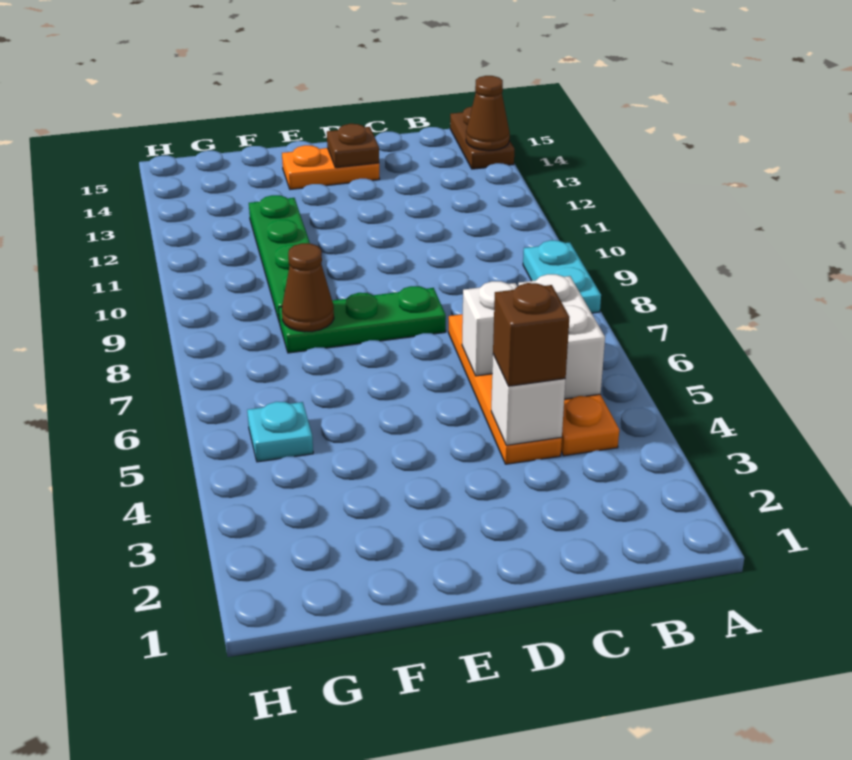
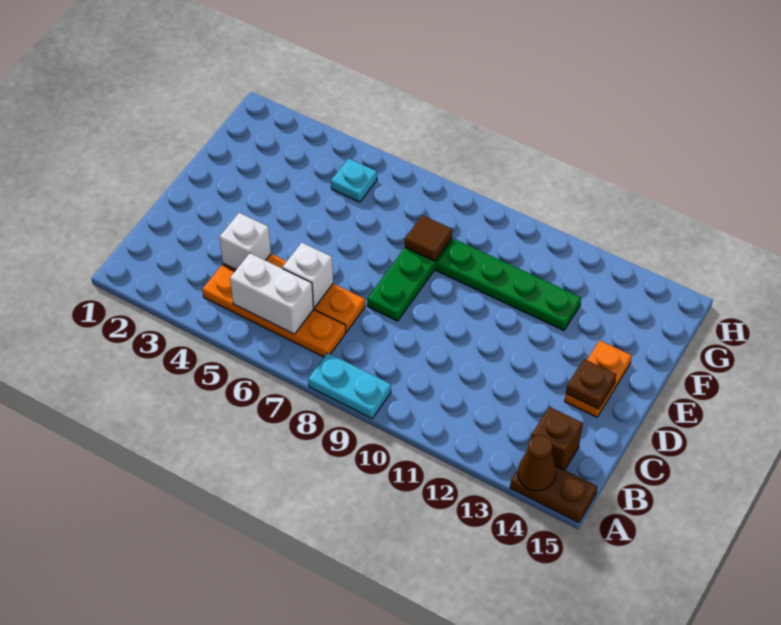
brown brick C4 level 3 -> brown brick B14 level 1
brown cone F8 level 2 -> brown tile F8 level 2

